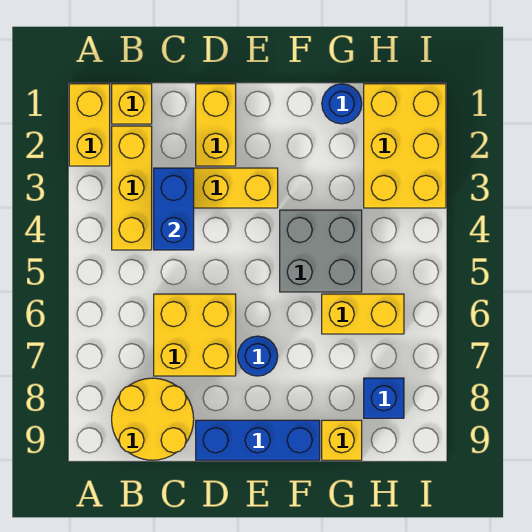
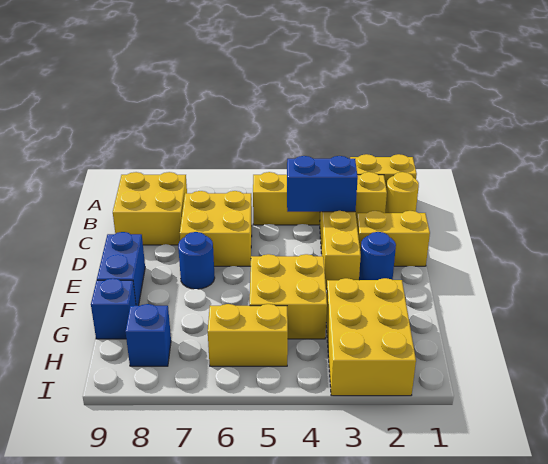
yellow brick B1 level 1 -> yellow round brick B1 level 1
yellow brick B2:B4 level 1 -> yellow brick B2:B5 level 1
yellow round brick B8:C9 level 1 -> yellow brick B8:C9 level 1
blue brick D9:F9 level 1 -> blue brick E9:F9 level 1
grey brick F4:G5 level 1 -> yellow brick F4:G5 level 1
blue round brick G1 level 1 -> blue round brick E2 level 1
yellow brick G6:H6 level 1 -> yellow brick H5:H6 level 1
yellow brick G9 level 1 -> blue brick G9 level 1
yellow brick H1:I3 level 1 -> yellow brick G2:I3 level 1

